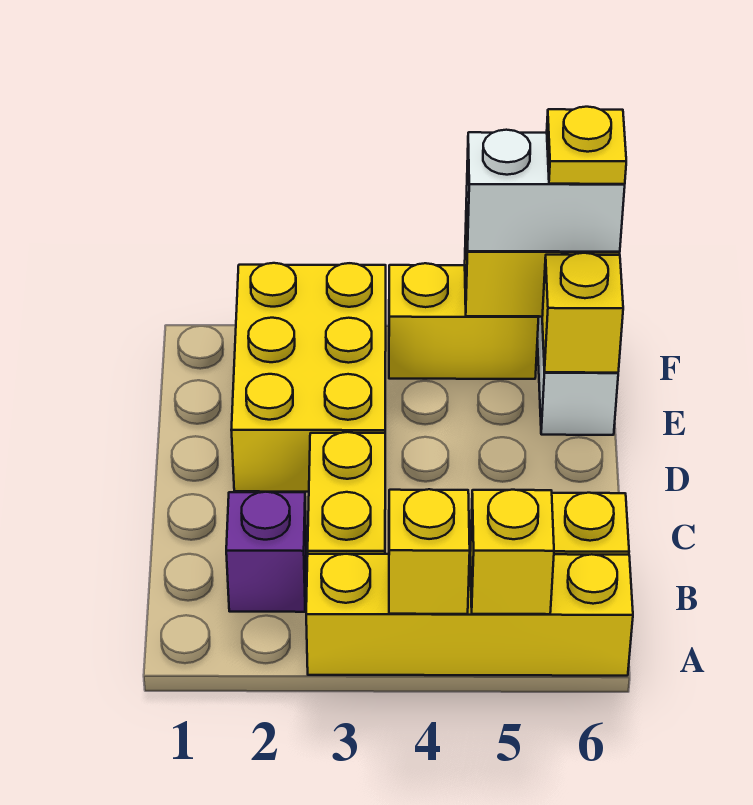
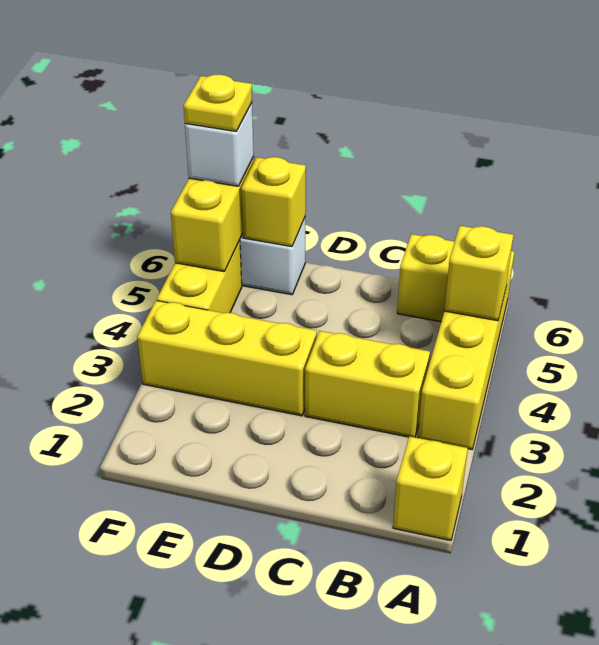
yellow brick A4 level 2 -> yellow brick A1 level 1
purple brick B2 level 1 -> none
yellow brick D2:F3 level 1 -> yellow brick D3:F3 level 1
white brick F5:F6 level 3 -> white brick F6 level 3

